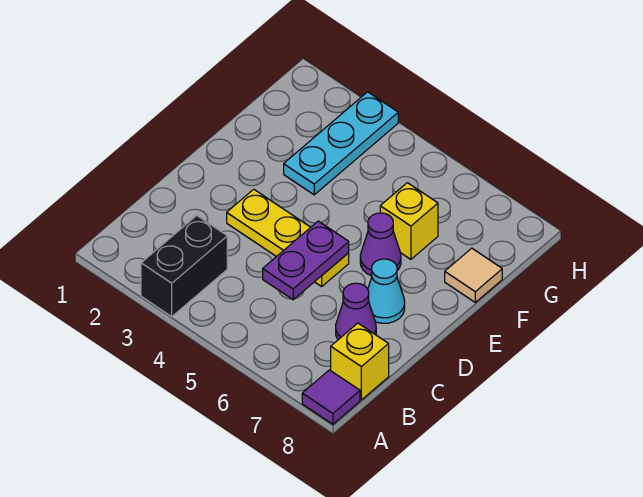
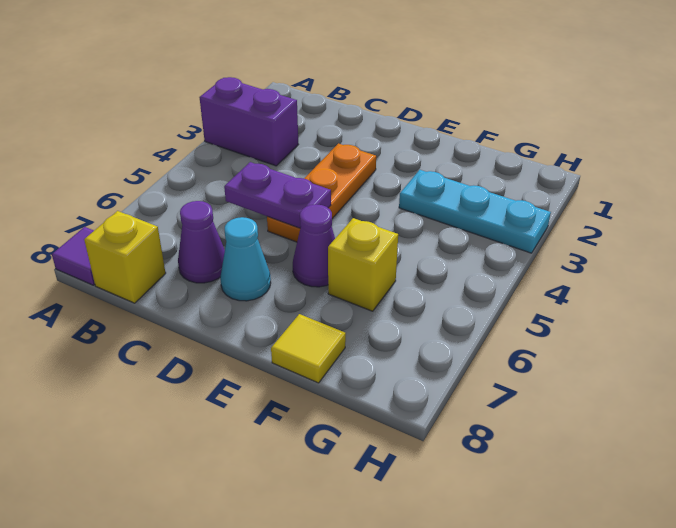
black brick A3:B3 level 1 -> purple brick A3:B3 level 1
yellow plate D3:D5 level 1 -> orange plate D3:D5 level 1
tan tile F8 level 1 -> yellow tile F8 level 1

